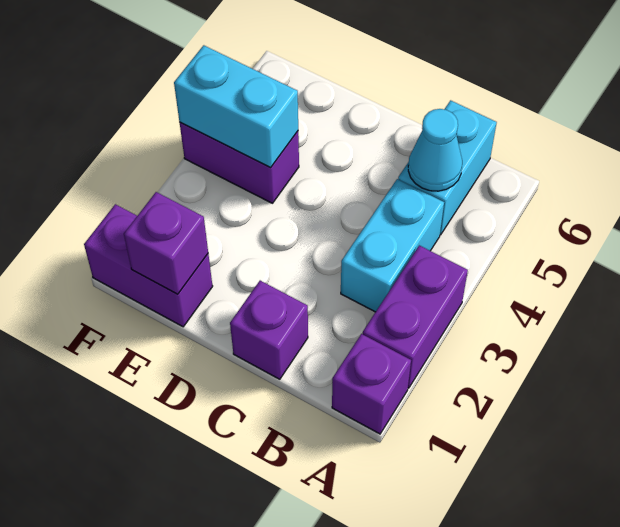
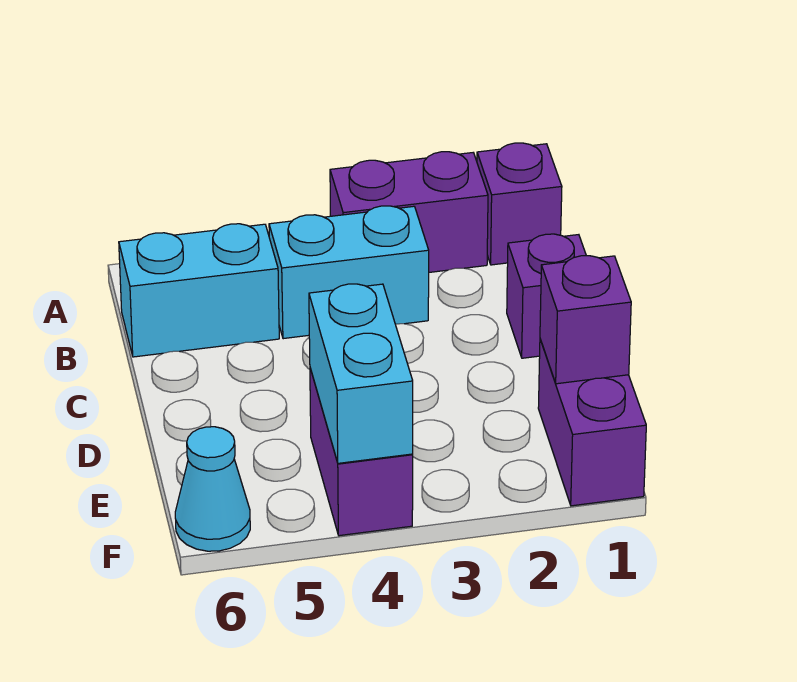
cyan cone B5 level 2 -> cyan cone F6 level 1

